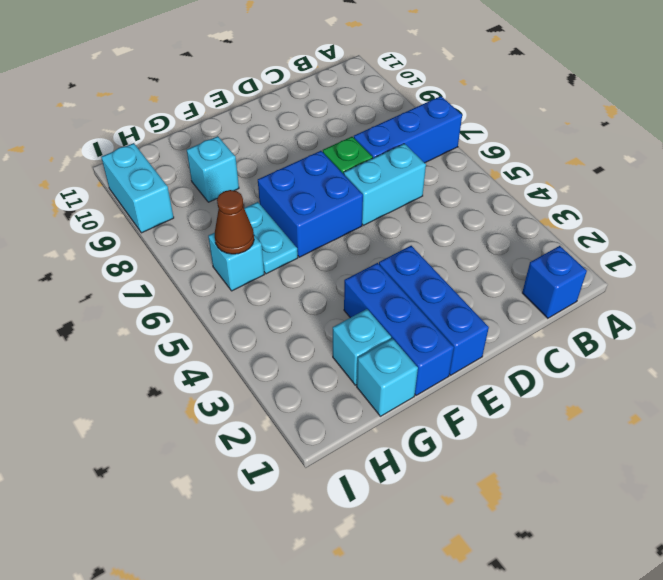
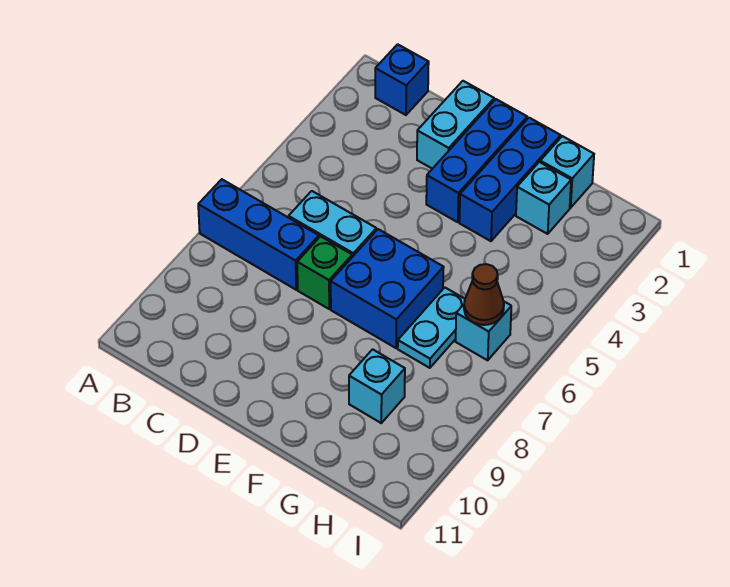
cyan brick I9:I10 level 1 -> cyan brick D1:D2 level 1

